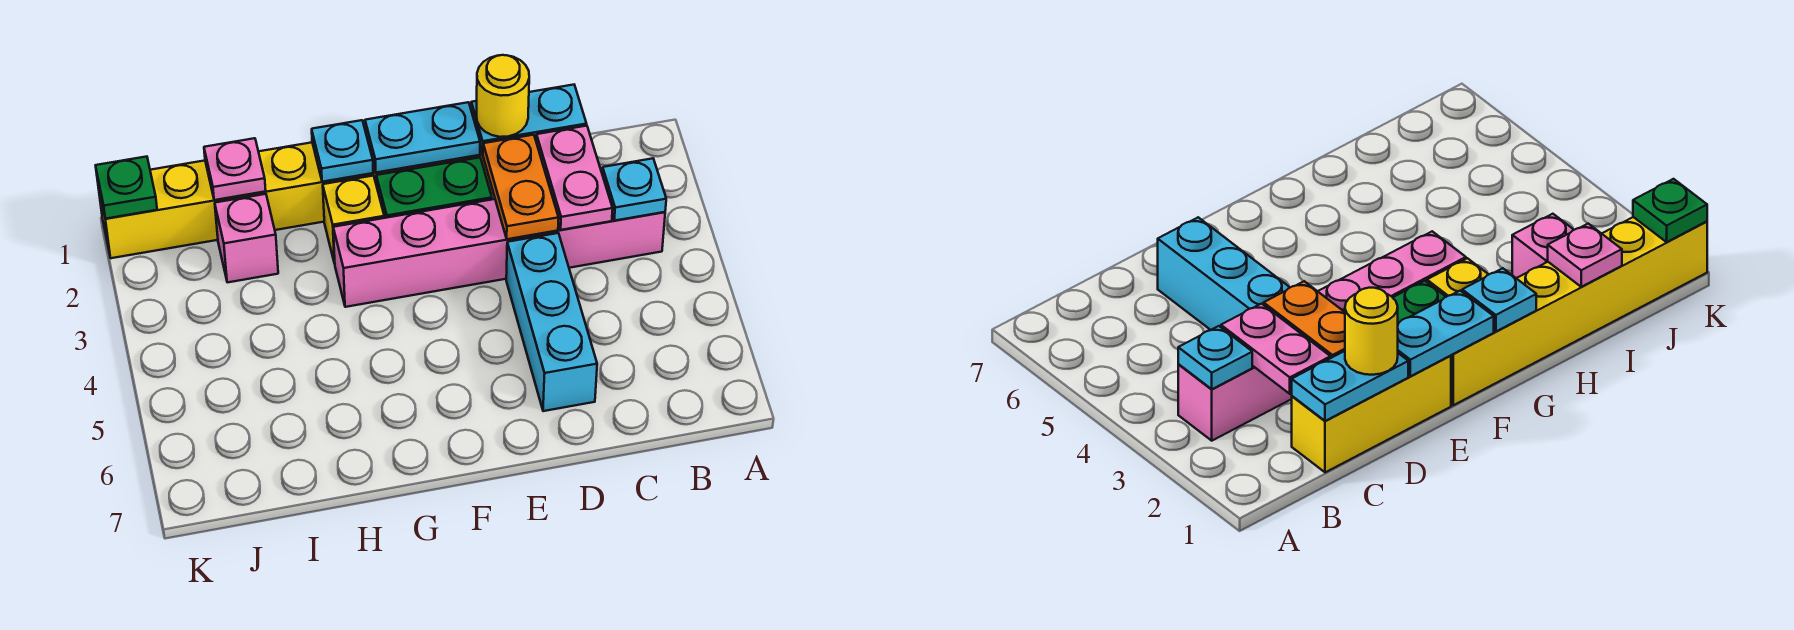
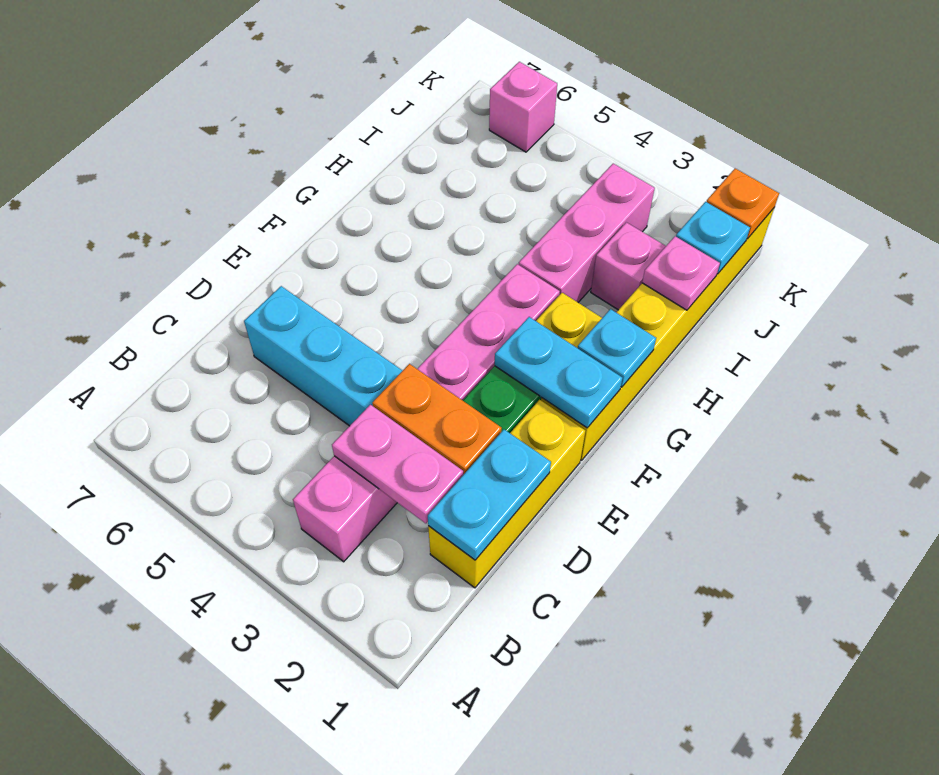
cyan plate B3 level 2 -> cyan plate J1 level 2
yellow round brick D1 level 3 -> none
cyan plate E1:F1 level 2 -> cyan plate F1:F2 level 2
none -> pink brick H3:J3 level 1
green plate K1 level 2 -> orange plate K1 level 2
none -> pink brick K6 level 1

